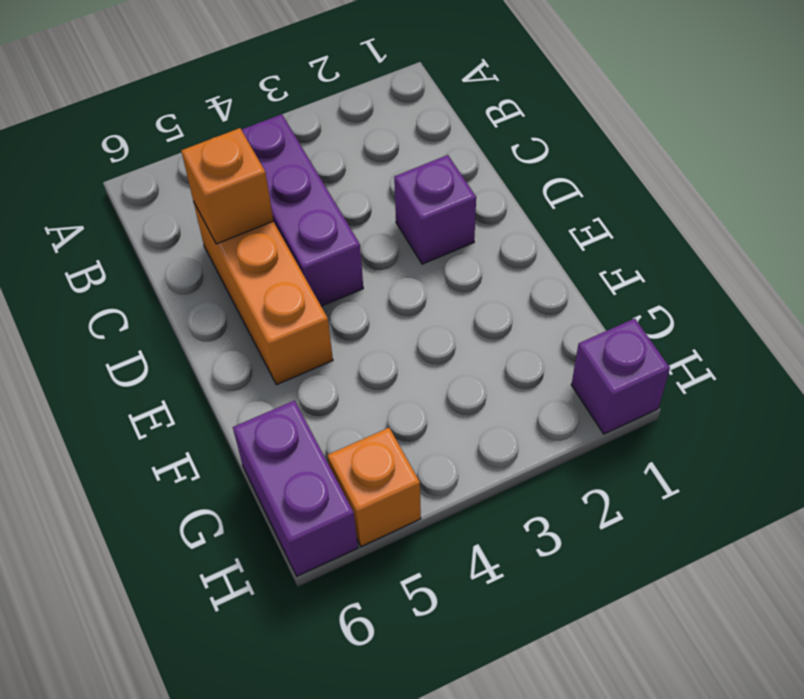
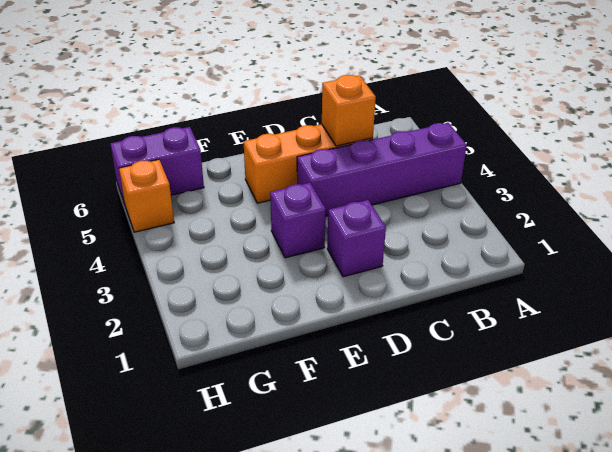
purple brick B4:D4 level 1 -> purple brick A4:D4 level 1
purple brick H1 level 1 -> purple brick E3 level 1

